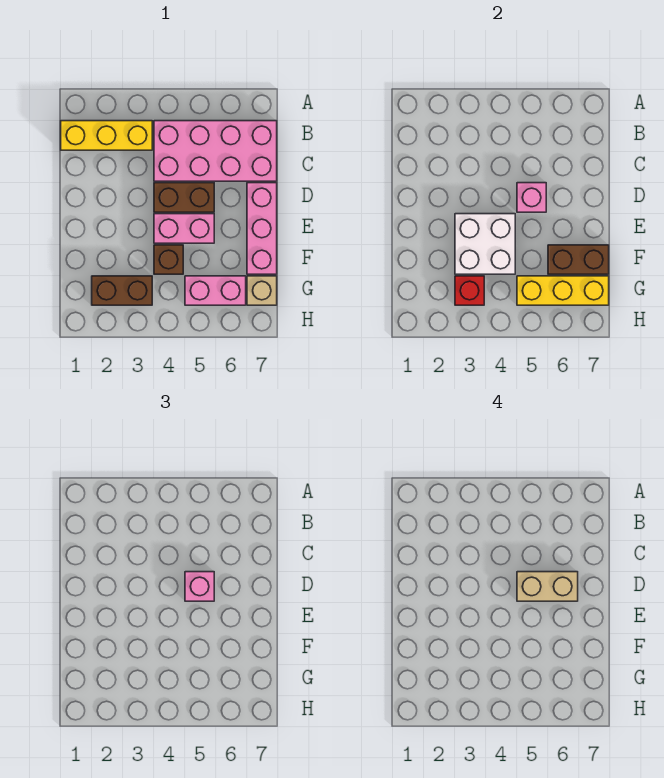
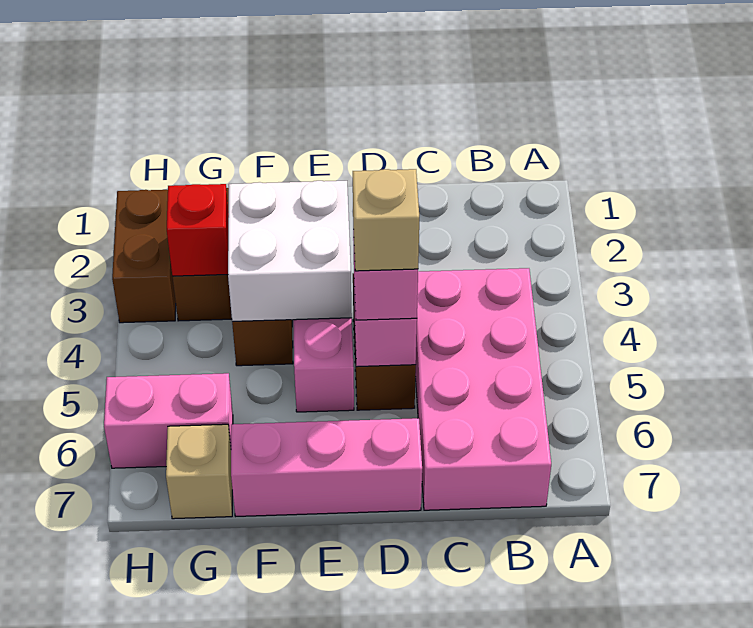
yellow brick B1:B3 level 1 -> none
tan brick D5:D6 level 4 -> tan brick D5 level 4
brown brick F6:F7 level 2 -> brown brick H2:H3 level 1
pink brick G5:G6 level 1 -> pink brick G6:H6 level 1
yellow brick G5:G7 level 2 -> none

